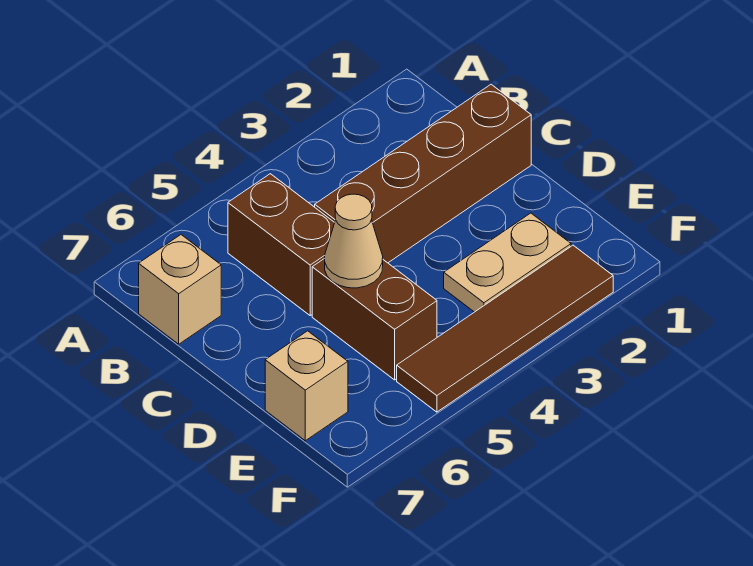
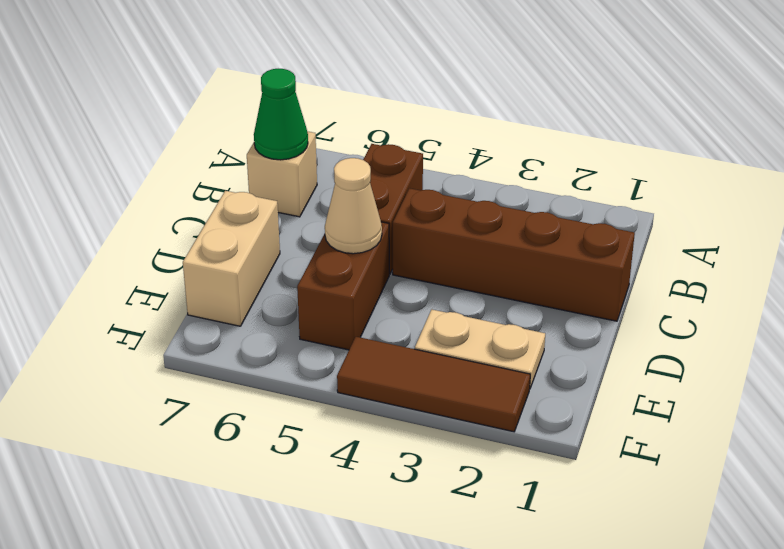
none -> green cone B7 level 2
tan brick E7 level 1 -> tan brick D7:E7 level 1
brown tile F2:F5 level 1 -> brown tile F2:F4 level 1

